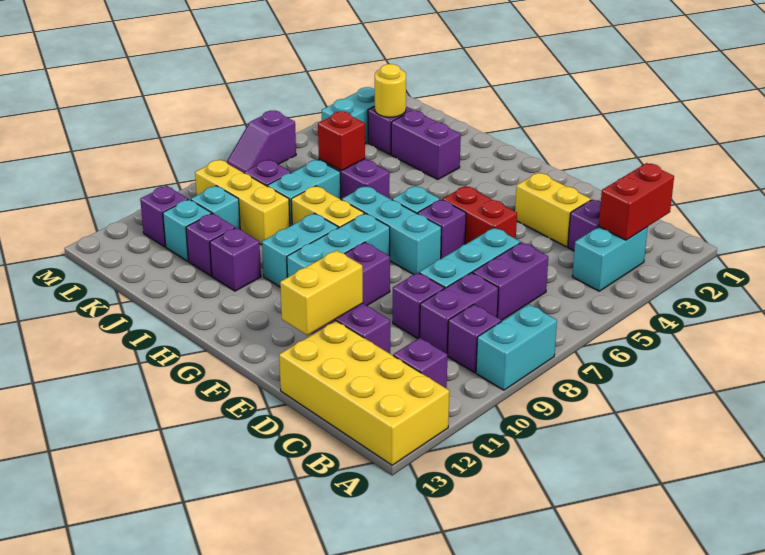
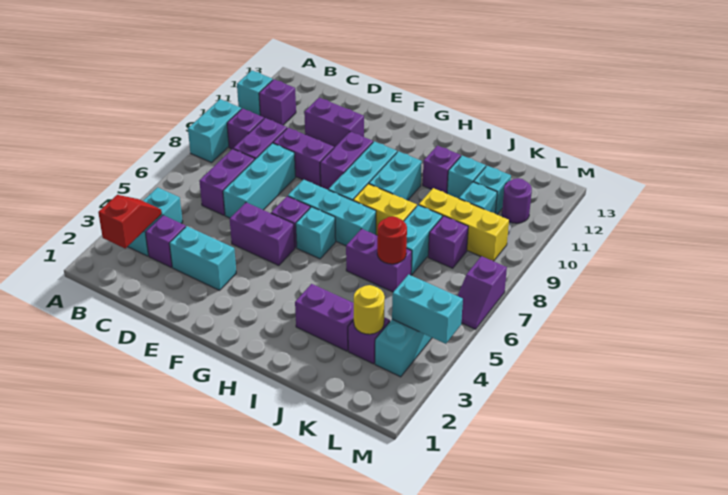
none -> cyan brick A11 level 1
yellow brick A12:D13 level 1 -> none
red brick B2:B3 level 2 -> red slope B2:B3 level 2 top 2
yellow brick D3:E3 level 1 -> cyan brick D3:E3 level 1
purple brick D9 level 1 -> purple brick D9:E9 level 1
red brick E5:F5 level 1 -> purple brick E5:F5 level 1
yellow brick E11:E12 level 2 -> none
red brick J6 level 2 -> red round brick J6 level 2
purple brick J11 level 1 -> cyan brick J11 level 1
none -> cyan brick L4:M4 level 2
purple brick L11 level 1 -> purple round brick L11 level 1
purple slope M6:M7 level 1 top 6 -> purple slope M6:M7 level 1 top 7

